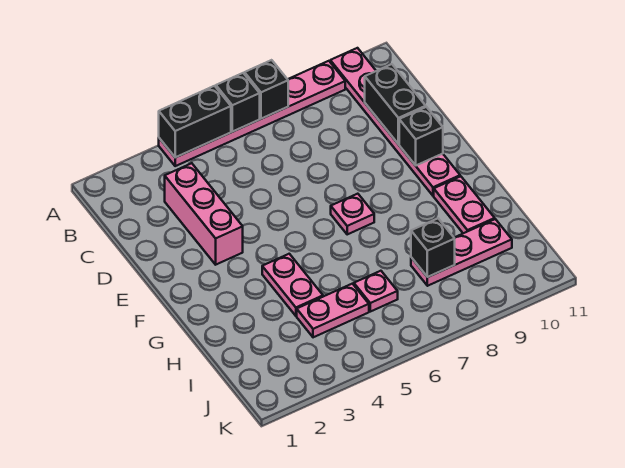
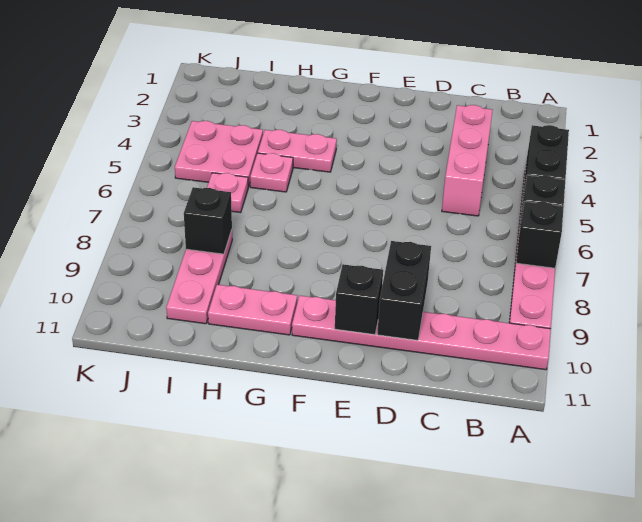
pink brick C3:E3 level 1 -> pink brick C3:C5 level 1
black brick C10:D10 level 2 -> black brick D9:D10 level 2
pink plate F7 level 1 -> pink plate H5 level 1
pink plate I4:I5 level 1 -> pink plate I4:J5 level 1

